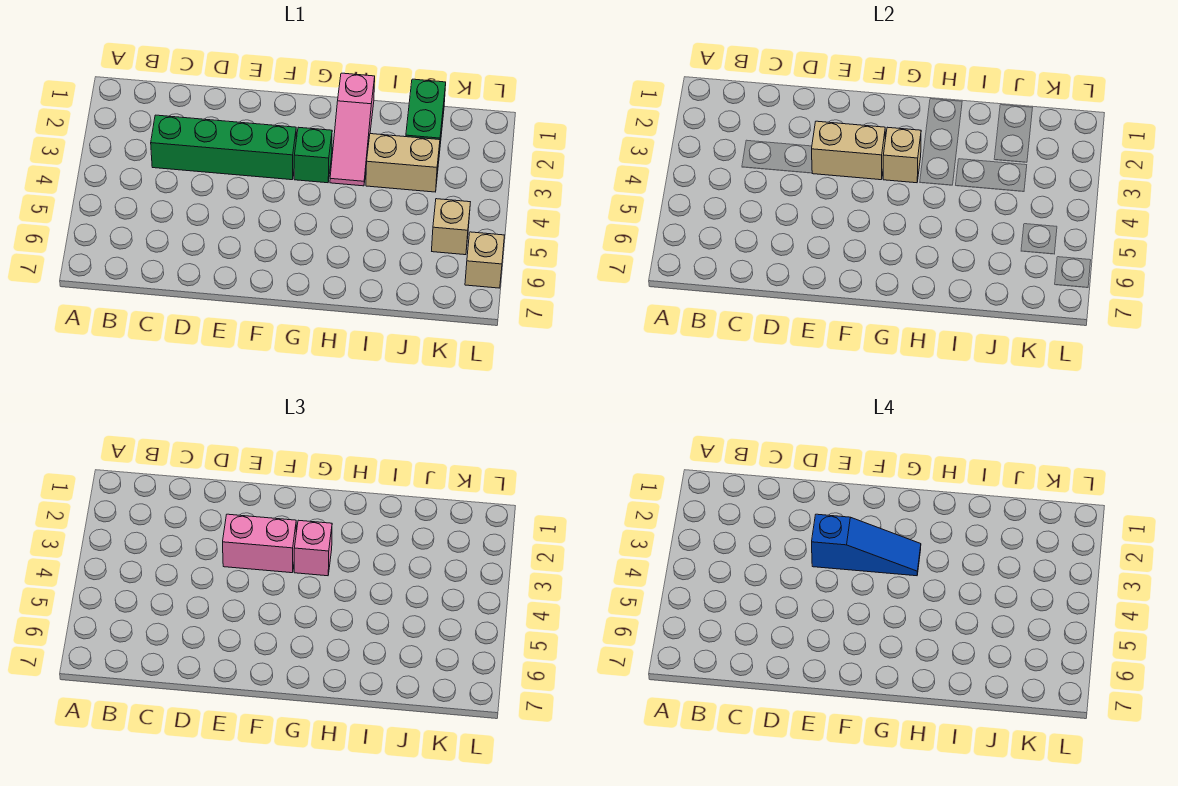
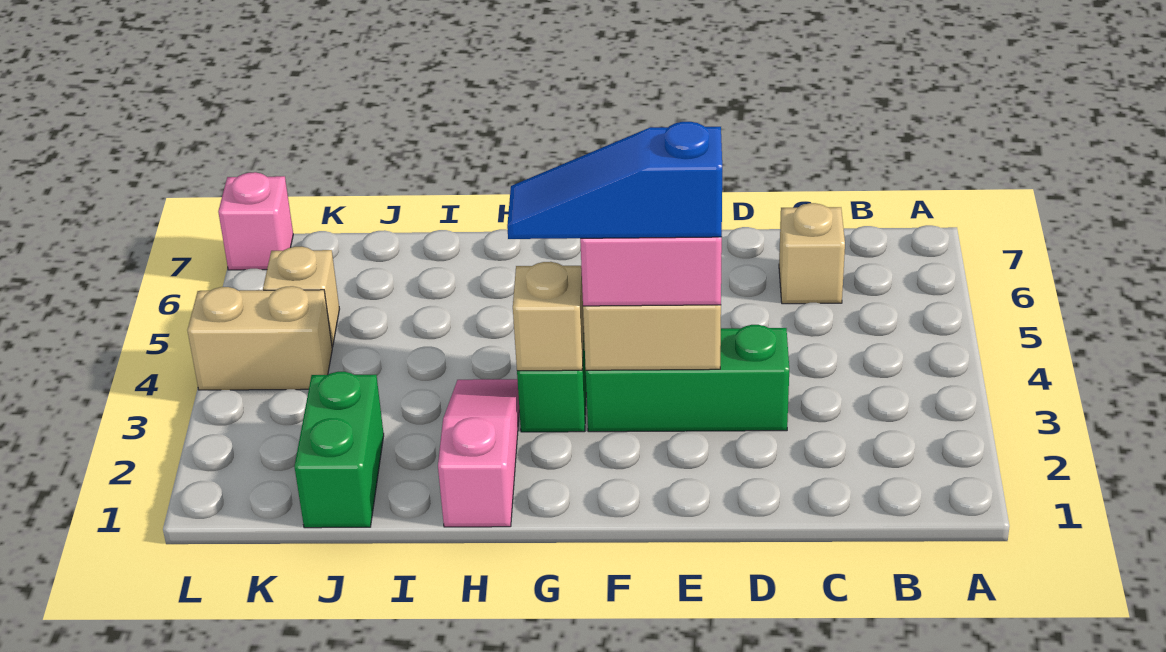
green brick C3:F3 level 1 -> green brick D3:F3 level 1
pink brick G3 level 3 -> pink brick L7 level 1
tan brick I3:J3 level 1 -> tan brick K4:L4 level 1
tan brick L6 level 1 -> tan brick C6 level 1

